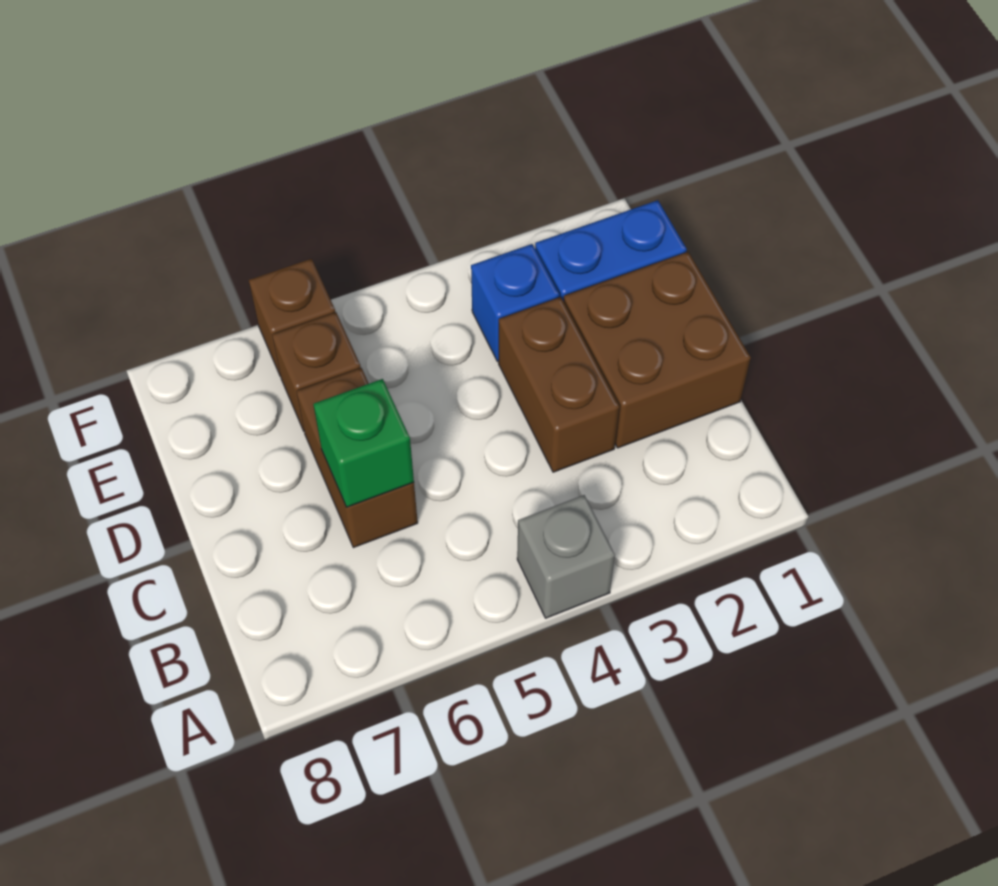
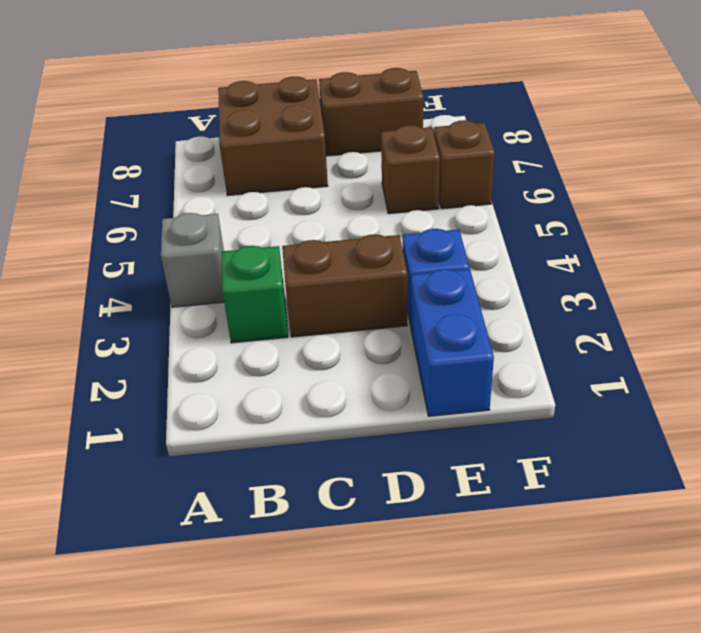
brown brick C1:D2 level 1 -> brown brick B7:C8 level 1
brown brick C6:D6 level 1 -> brown brick D8:E8 level 1
green brick C6 level 2 -> green brick B3 level 1

